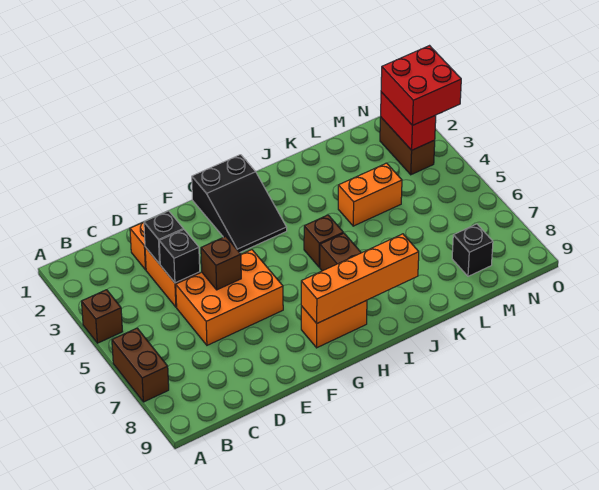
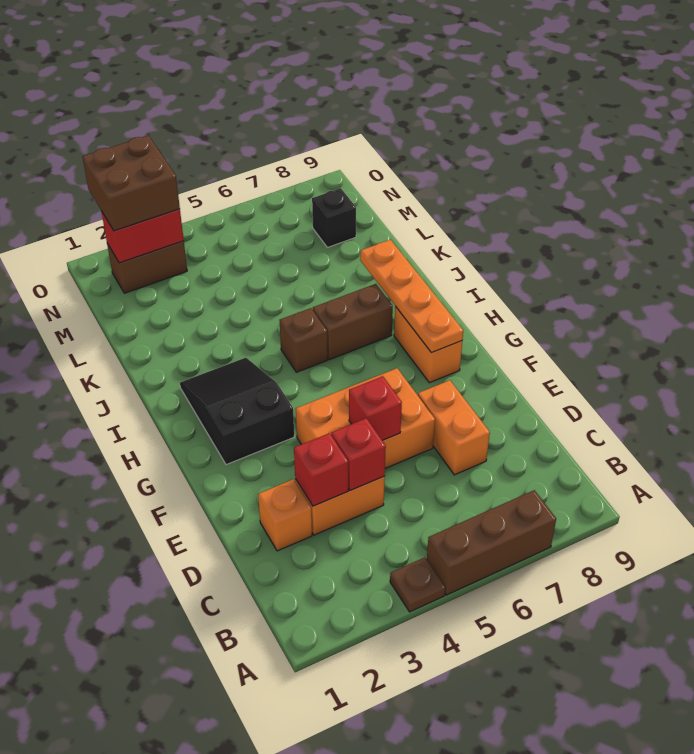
brown brick A4 level 1 -> brown plate A4 level 1
brown brick A6:A7 level 1 -> brown brick A5:A7 level 1
black brick D3 level 2 -> red brick D3 level 2
black brick D4 level 2 -> red brick D4 level 2
orange brick D5:F6 level 1 -> orange brick E4:F6 level 1
brown brick E5 level 2 -> red brick E5 level 2
black slope G1:H3 level 1 top 1 -> black slope G2:I3 level 1 top G
orange brick G8:J8 level 2 -> orange plate G8:J8 level 2
orange brick K4:L4 level 1 -> orange brick D7:E7 level 1
red brick N2:O3 level 3 -> brown brick N2:O3 level 3

